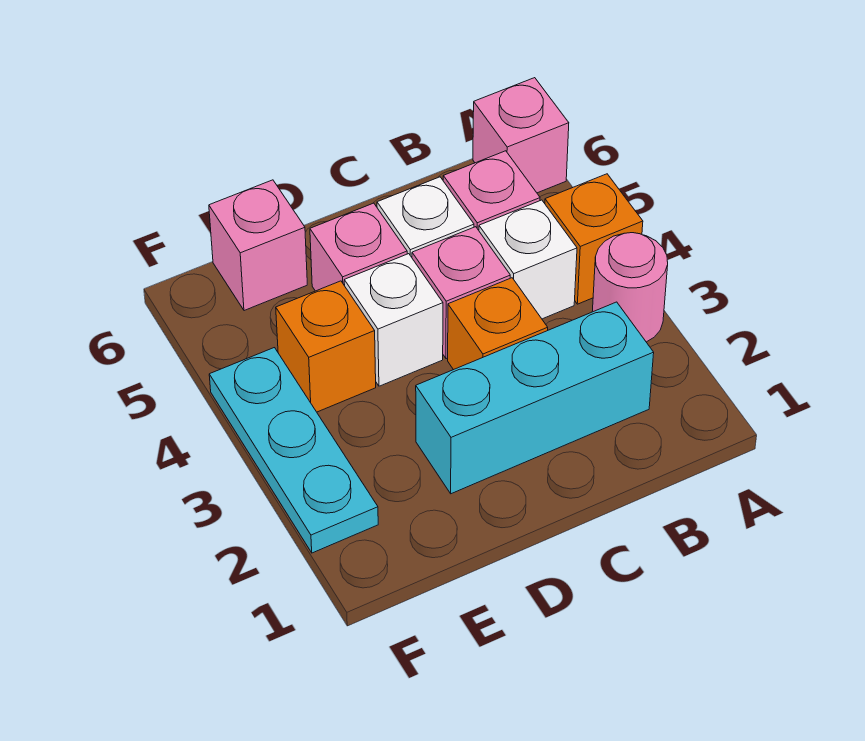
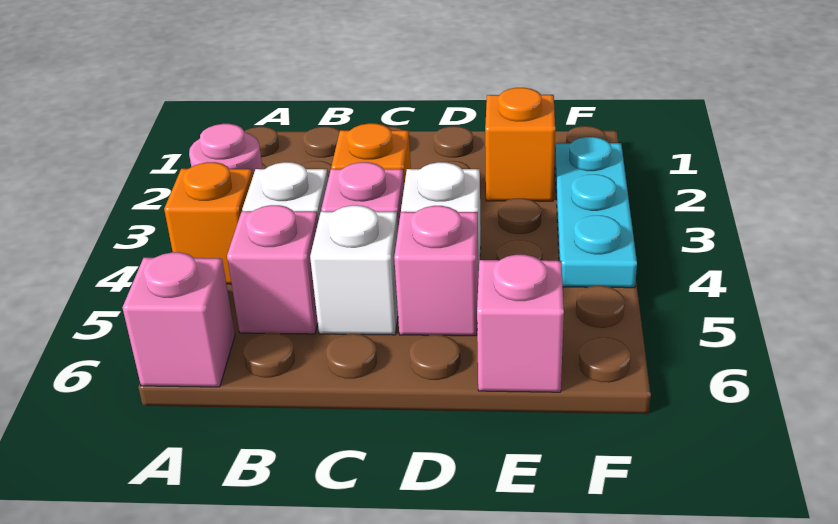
cyan brick B2:D2 level 1 -> none
orange brick E4 level 1 -> orange brick E2 level 1

